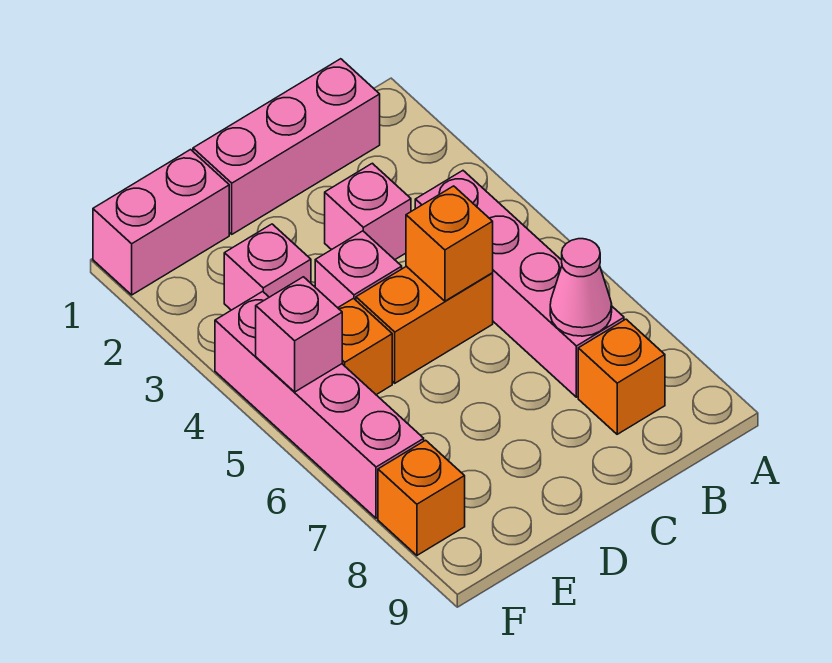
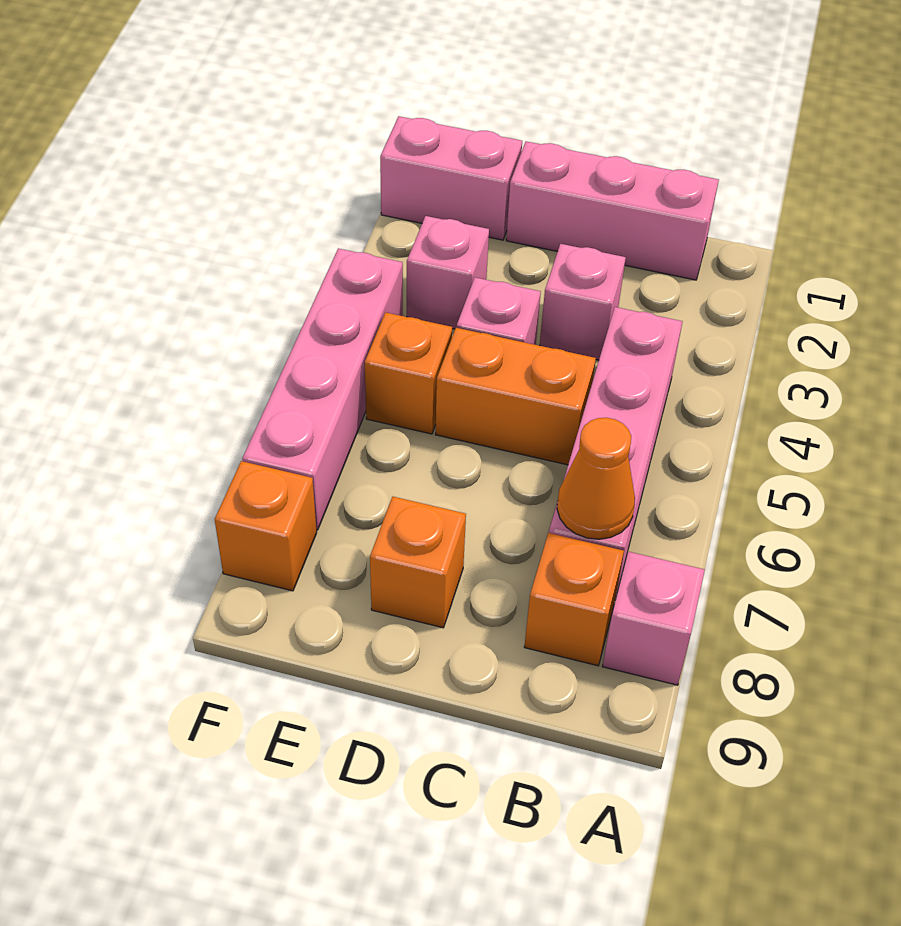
pink cone B7 level 2 -> orange cone B7 level 2
orange brick C5 level 2 -> orange brick D8 level 1
pink brick F5 level 2 -> pink brick A8 level 1

